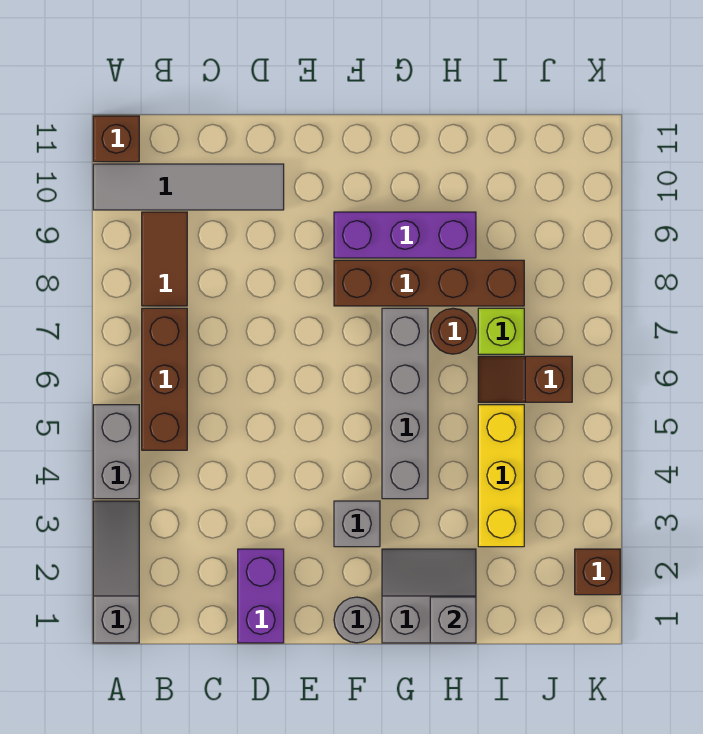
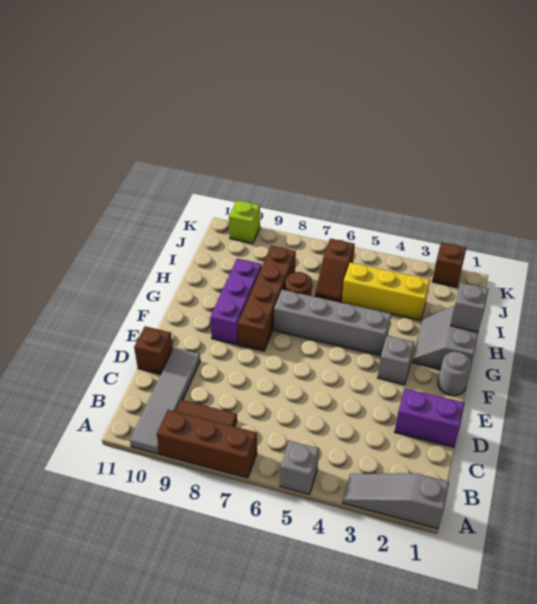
grey brick A4:A5 level 1 -> grey brick A5 level 1
brown brick A11 level 1 -> brown brick D11 level 1
brown brick B5:B7 level 1 -> brown brick A7:A9 level 1
lime brick I7 level 1 -> lime brick K10 level 1

